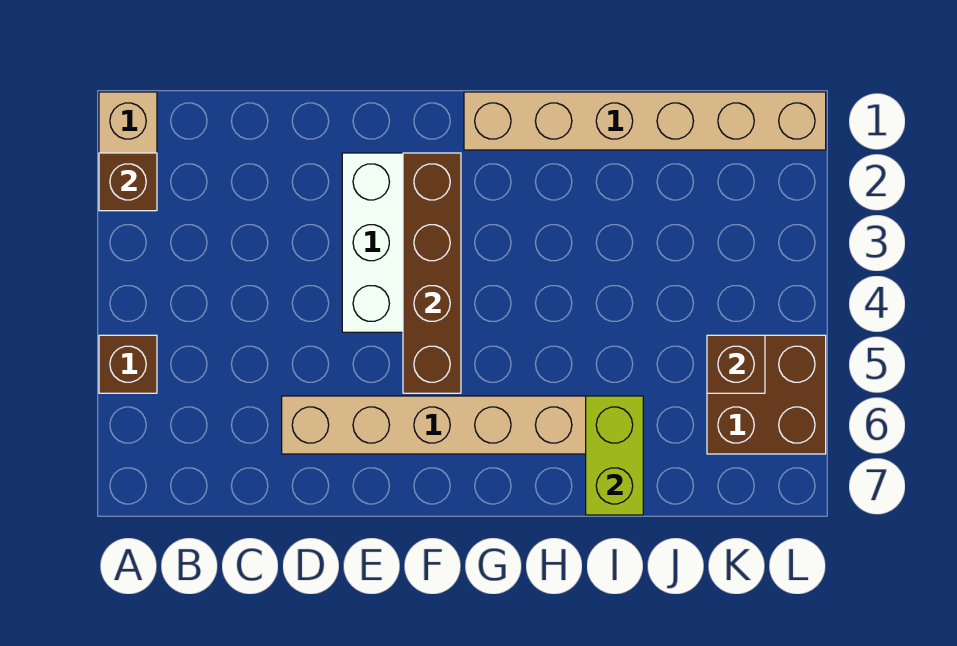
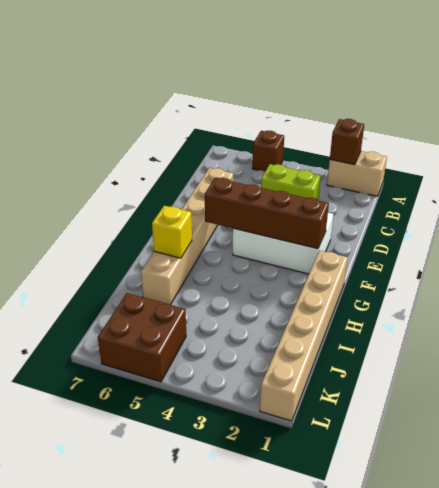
none -> yellow brick H6 level 2
lime brick I6:I7 level 2 -> lime brick C3:C4 level 1
brown brick K5 level 2 -> none

